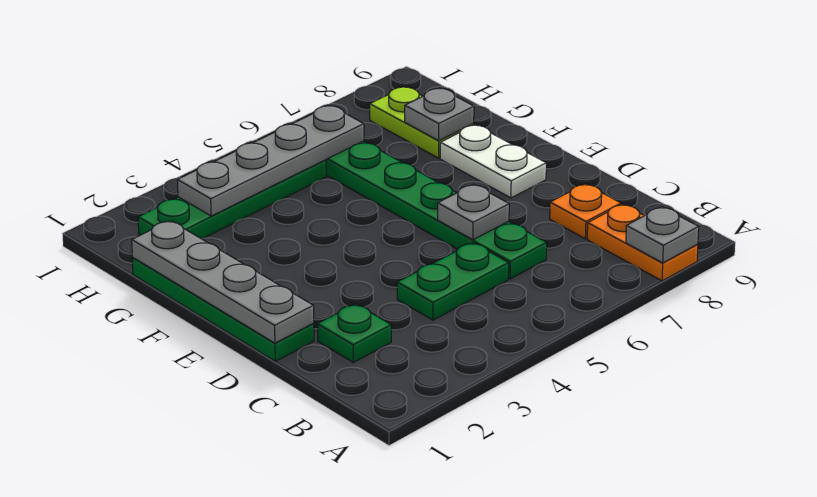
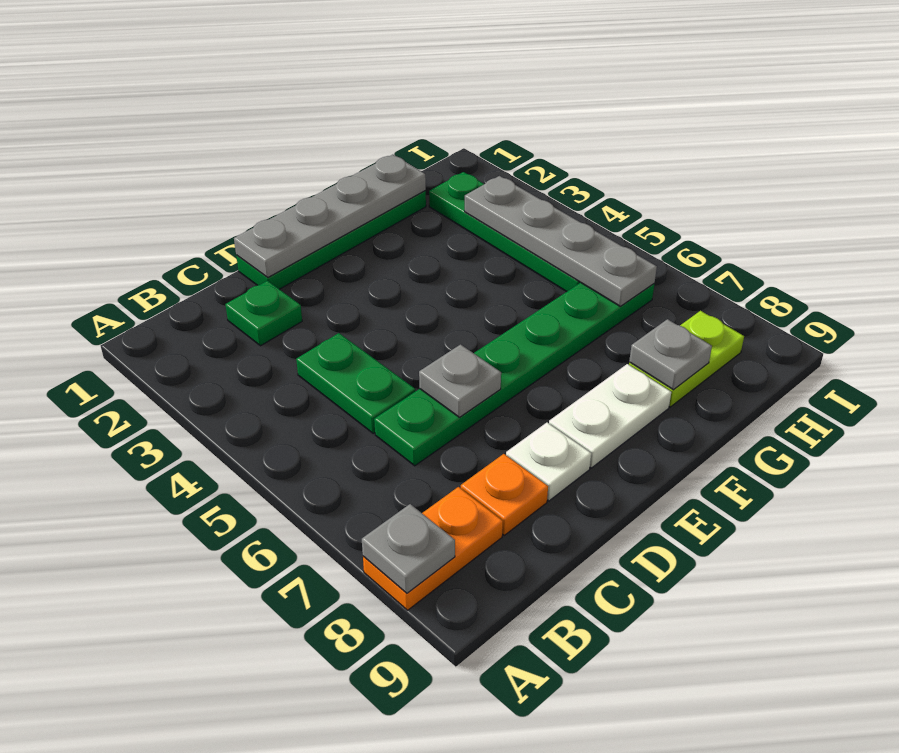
none -> white plate D8 level 1

